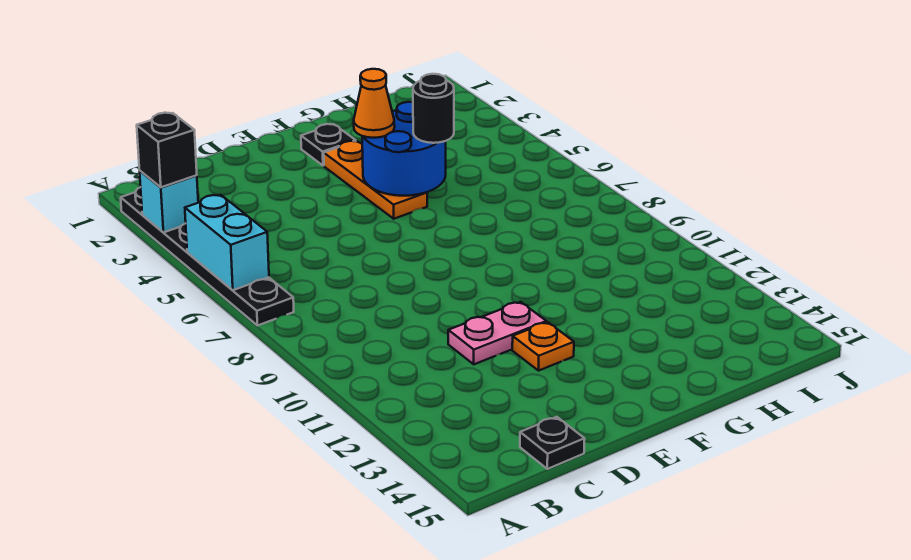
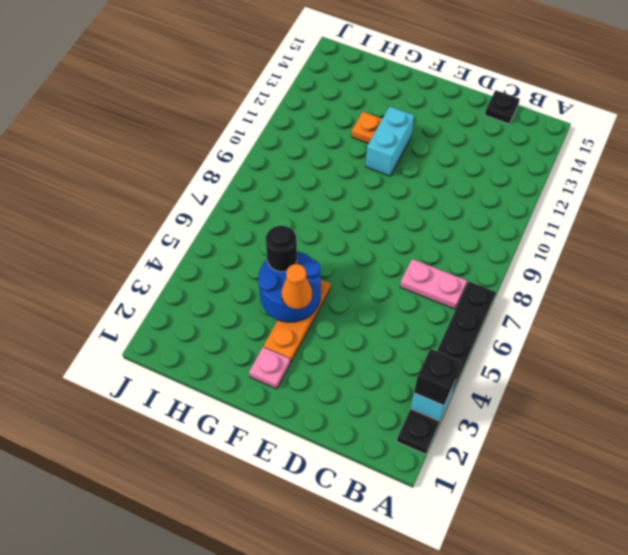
cyan brick A5:A6 level 2 -> cyan brick F11:F12 level 1
pink plate D11:E11 level 1 -> pink plate B7:C7 level 1
orange plate E12 level 1 -> orange plate G12 level 1
black plate F2 level 1 -> pink plate F2 level 1

